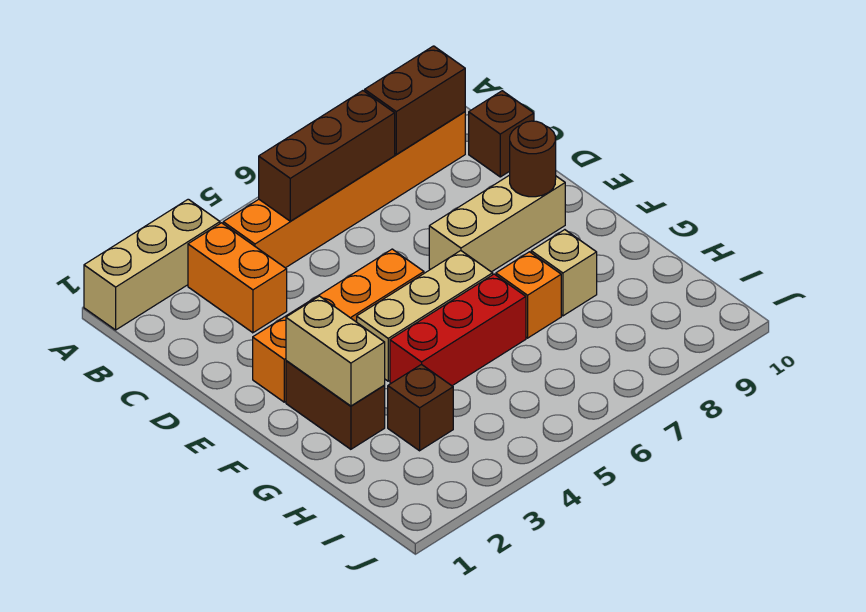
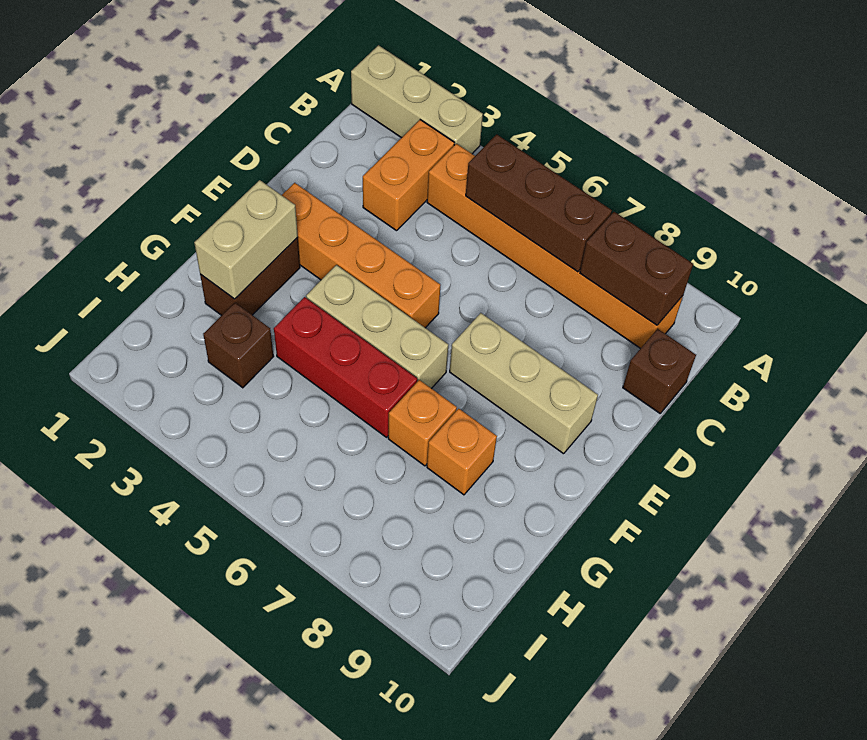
brown round brick E9 level 2 -> none
tan brick G8 level 1 -> orange brick G8 level 1

